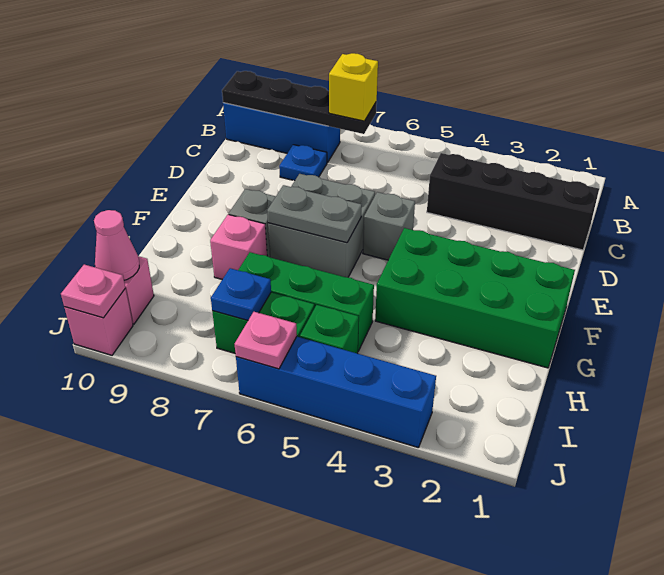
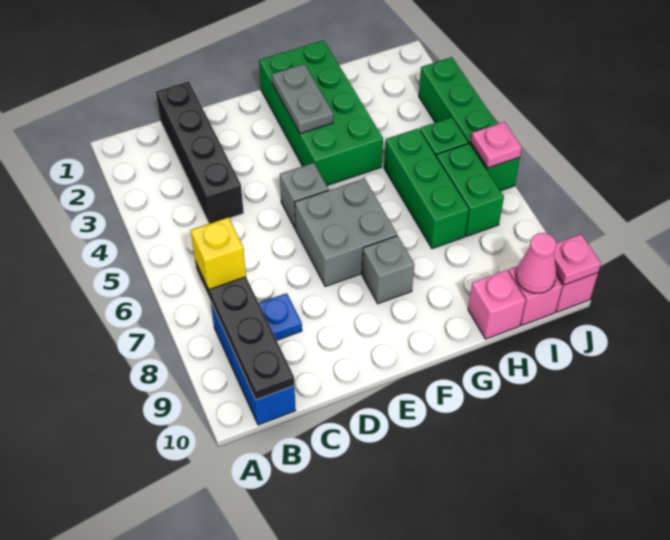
grey plate F6:F7 level 2 -> grey plate F2:F3 level 2
pink brick G8 level 1 -> pink brick H10 level 1
blue plate I7 level 2 -> none
blue brick J3:J6 level 1 -> green brick J3:J6 level 1

